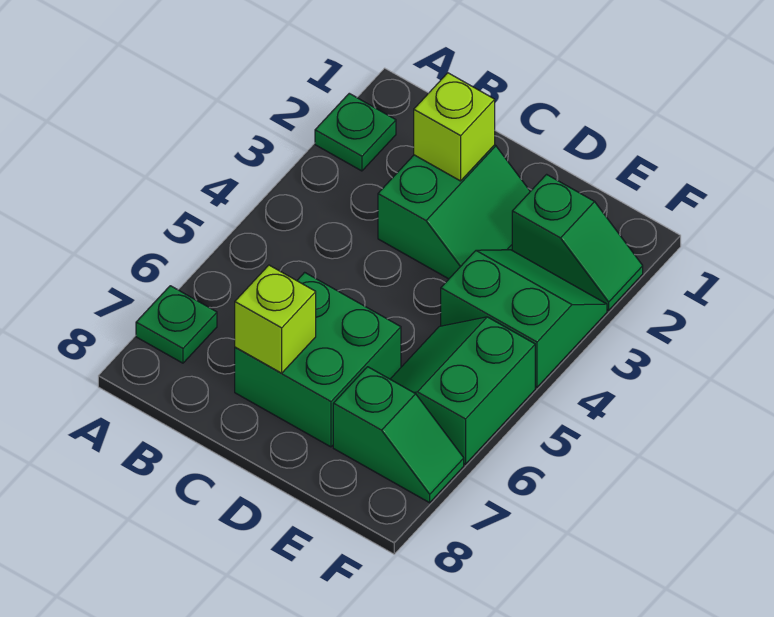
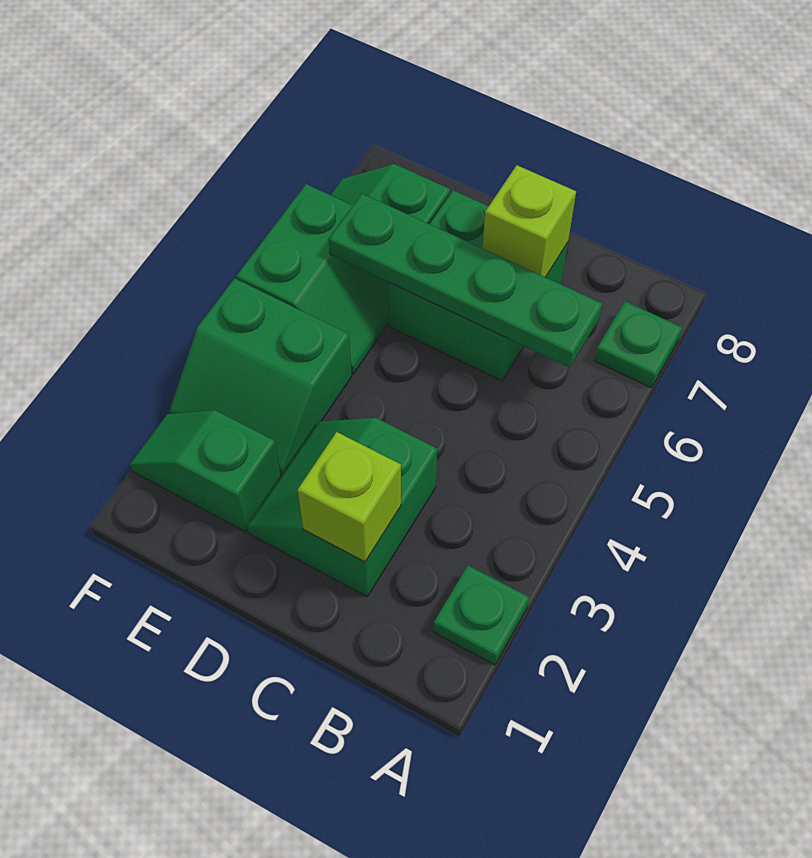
none -> green plate B6:E6 level 2

